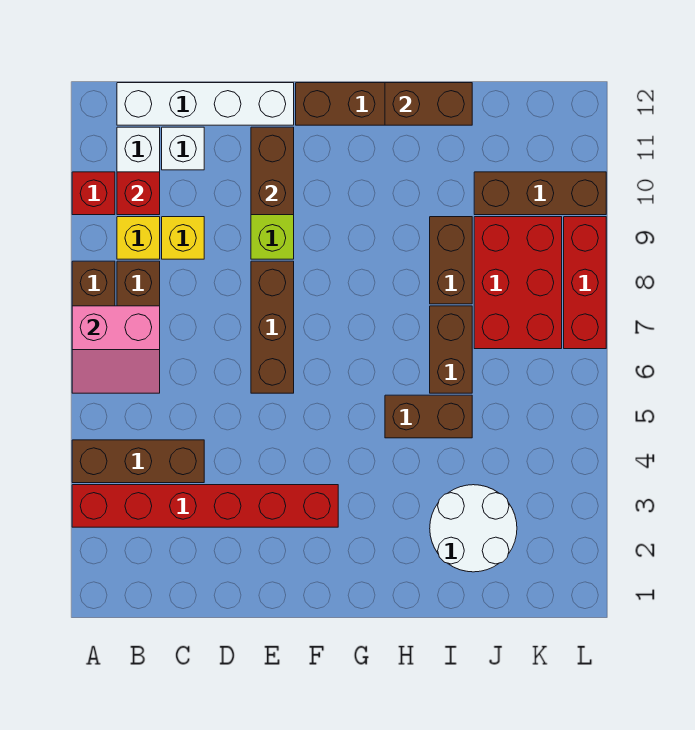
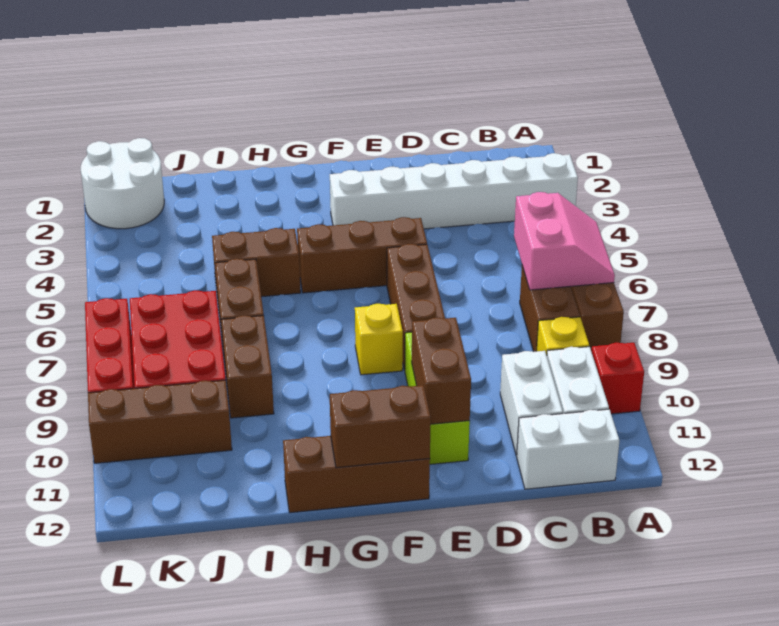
red brick A3:F3 level 1 -> white brick A3:F3 level 1
brown brick A4:C4 level 1 -> brown brick E5:G5 level 1
pink slope A6:B7 level 2 top 7 -> pink slope A6:B7 level 2 top B
red brick B10 level 2 -> none
white brick B12:E12 level 1 -> white brick B12:C12 level 1
yellow brick C9 level 1 -> yellow brick F8 level 1
white brick C11 level 1 -> white brick C10:C11 level 1
brown brick H12:I12 level 2 -> brown brick F12:G12 level 2
white round brick I2:J3 level 1 -> white round brick K1:L2 level 1

